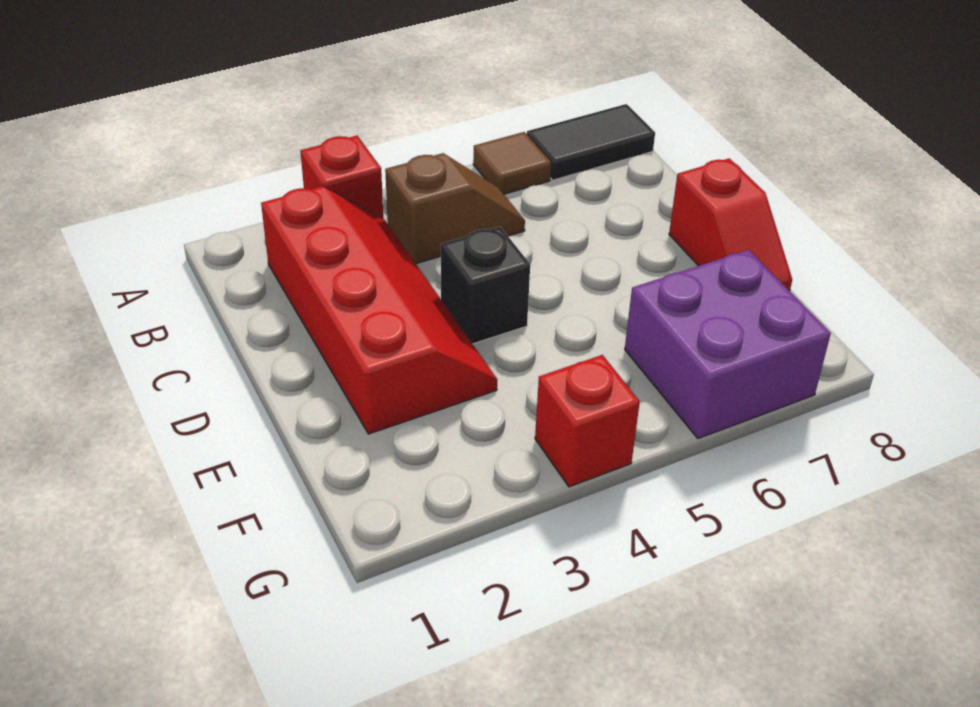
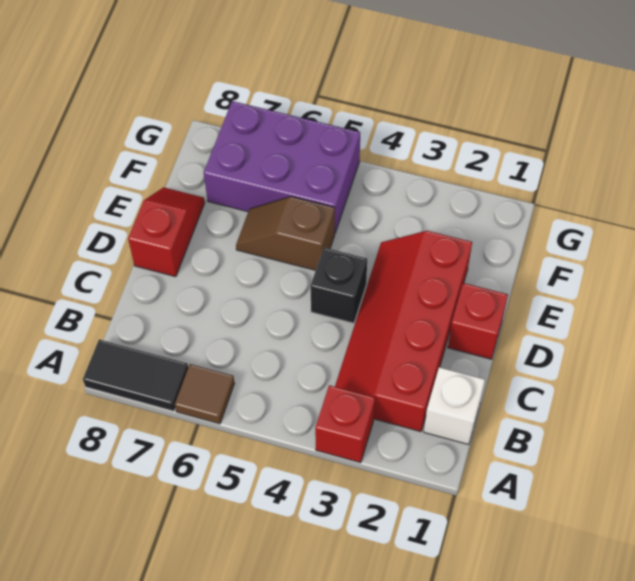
none -> white brick B1 level 1
brown slope B4:B5 level 1 top 4 -> brown slope E5:E6 level 1 top 5
purple brick F6:G7 level 1 -> purple brick F5:G7 level 1
red brick G4 level 1 -> red brick D1 level 1

